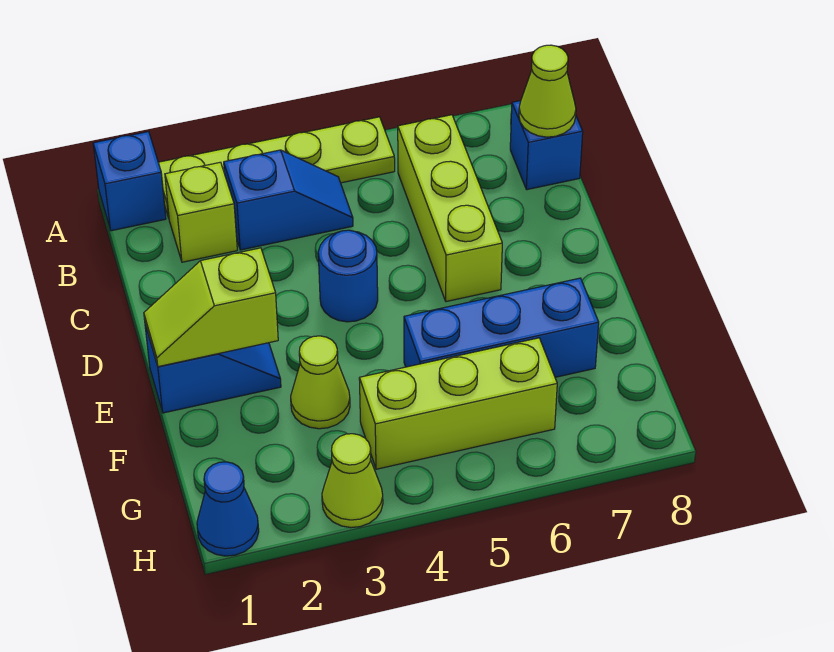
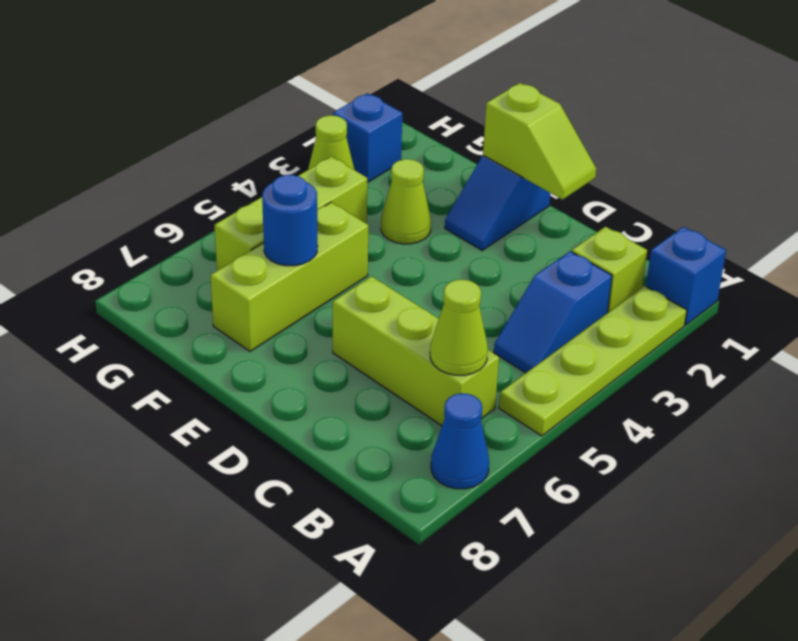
blue brick B8 level 1 -> blue brick H2 level 1
lime cone B8 level 2 -> lime cone B6 level 2
blue round brick D4 level 1 -> blue round brick F6 level 2
lime slope E1:E2 level 2 top 2 -> lime slope D1:E1 level 2 top E
blue brick F5:F7 level 1 -> lime brick F5:F7 level 1
blue cone H1 level 1 -> blue cone A7 level 1

